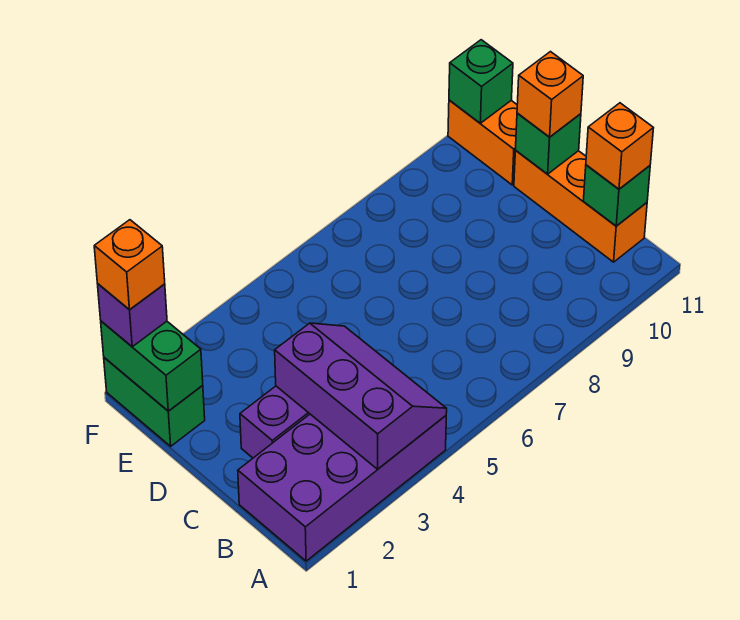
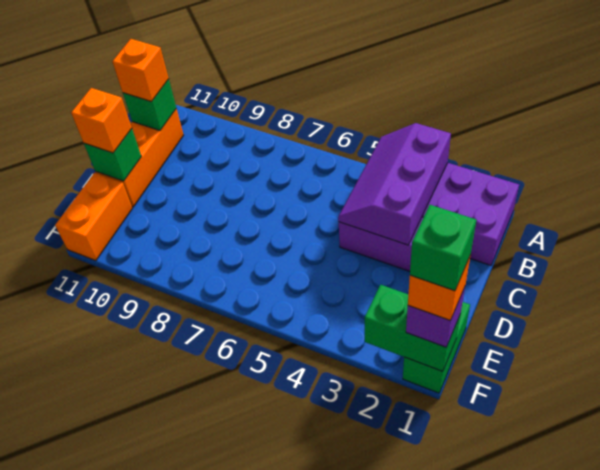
green brick E1:F1 level 2 -> green brick F1:F2 level 2
green brick F11 level 2 -> green brick F1 level 5

